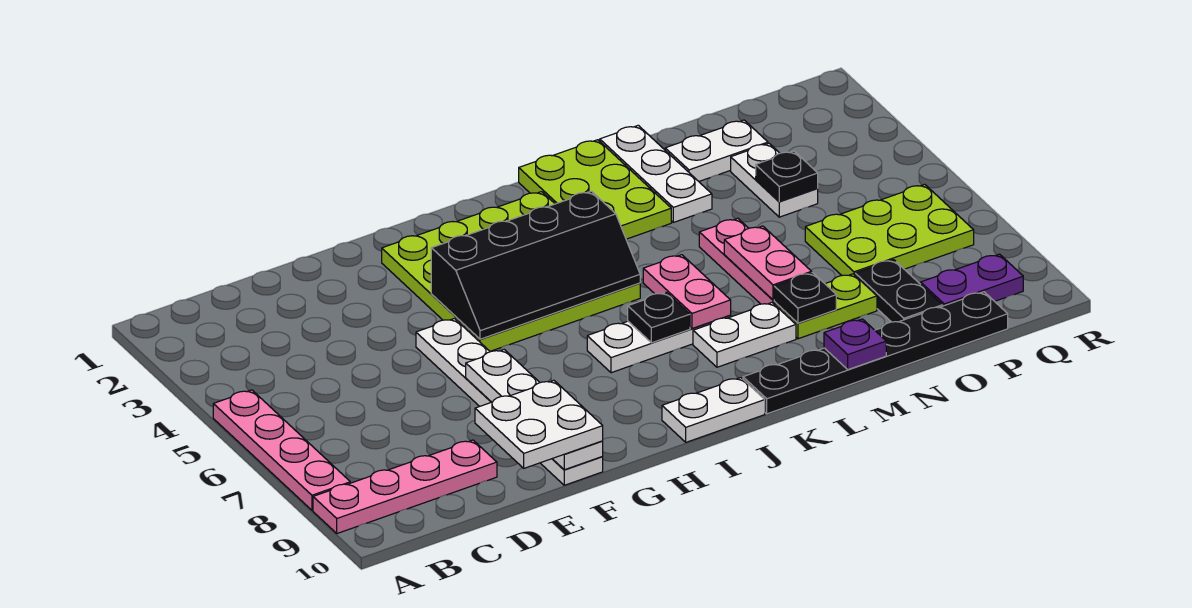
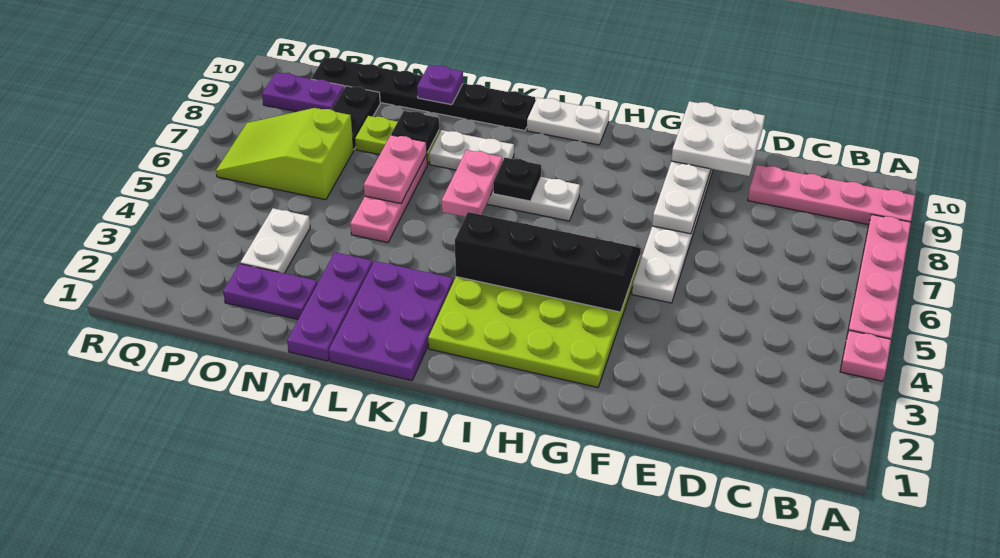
none -> pink plate A4 level 1
lime plate K1:L3 level 1 -> purple plate K1:L3 level 1
white plate M1:M3 level 1 -> purple plate M1:M3 level 1
white plate N2:O2 level 1 -> purple plate N2:O2 level 1
black plate O4 level 2 -> none
lime plate O6:Q7 level 1 -> lime slope O6:Q7 level 1 top O

